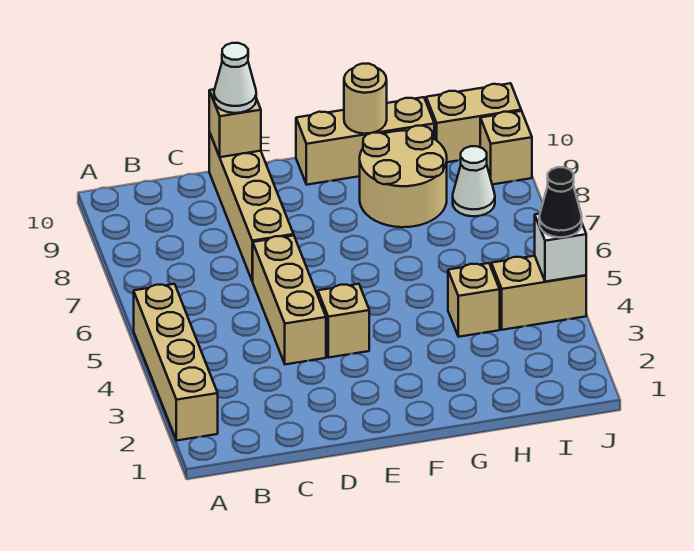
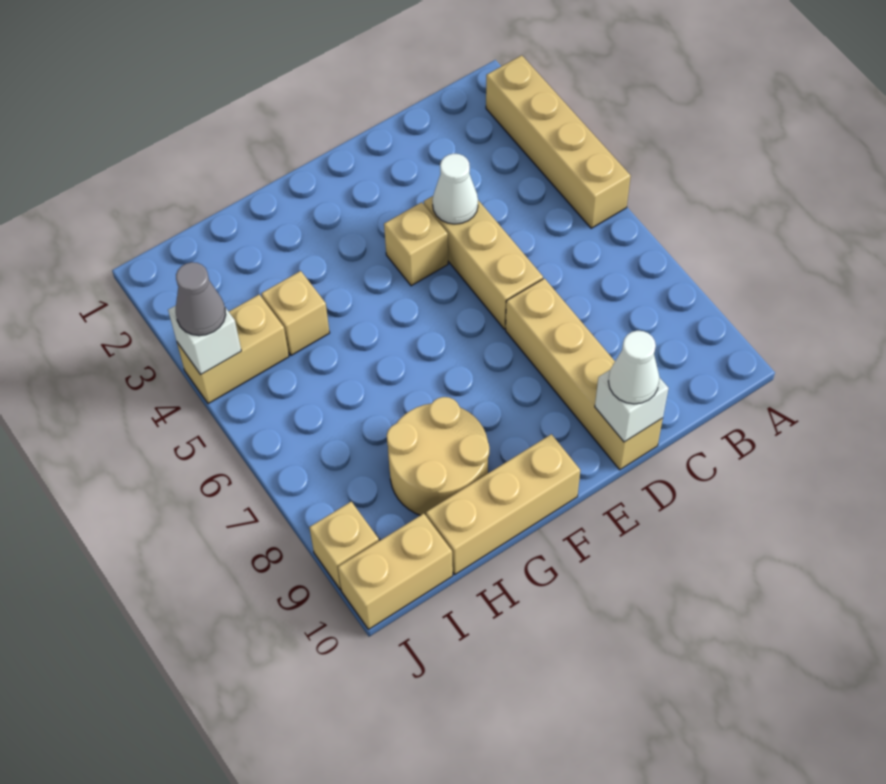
tan brick D10 level 2 -> white brick D10 level 2
tan round brick G10 level 2 -> none
white cone I8 level 1 -> white cone D4 level 2
black cone J4 level 3 -> grey cone J4 level 3

